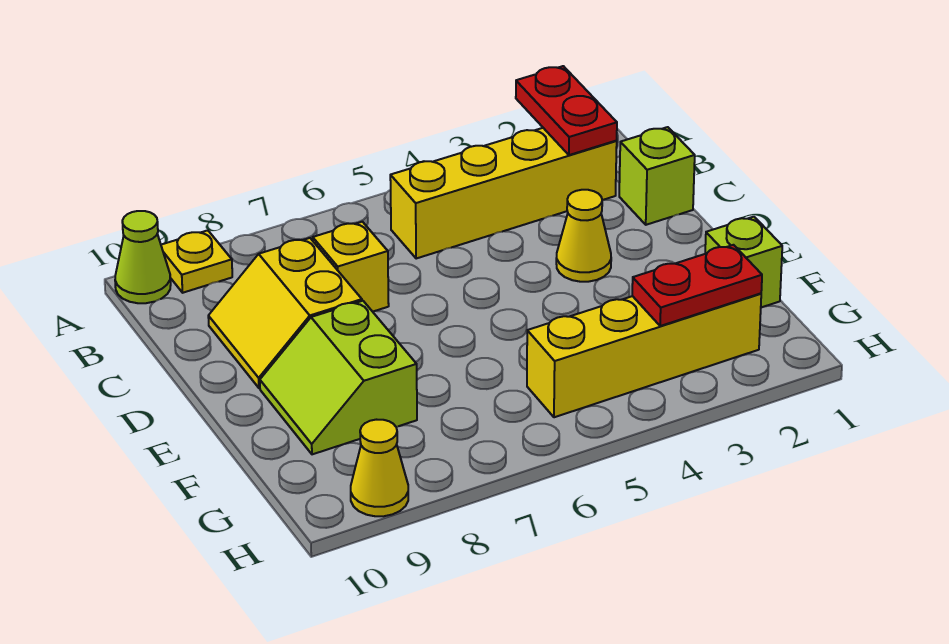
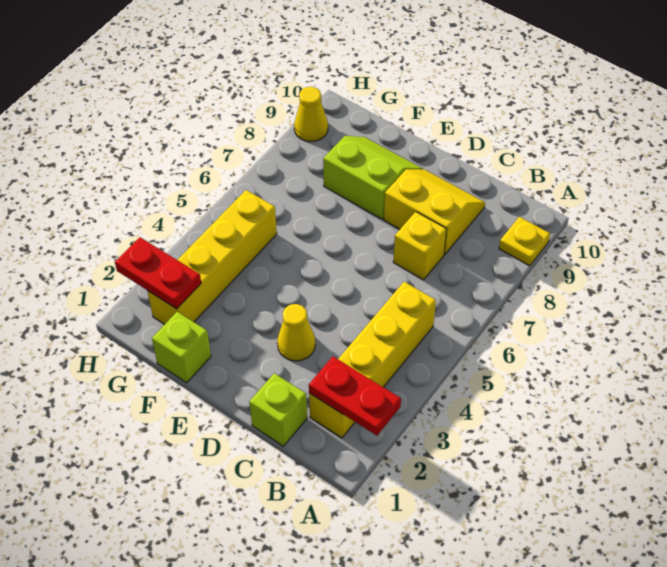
lime cone A10 level 1 -> none
red plate G2:G3 level 2 -> red plate G2:H2 level 2

